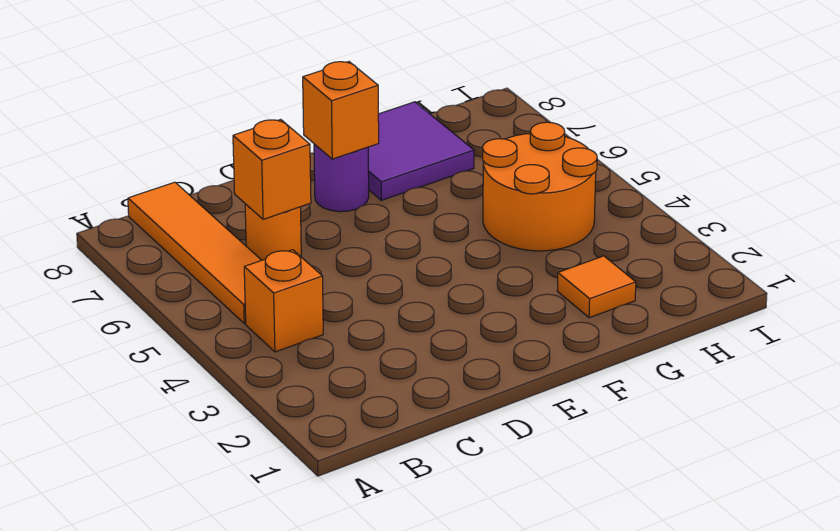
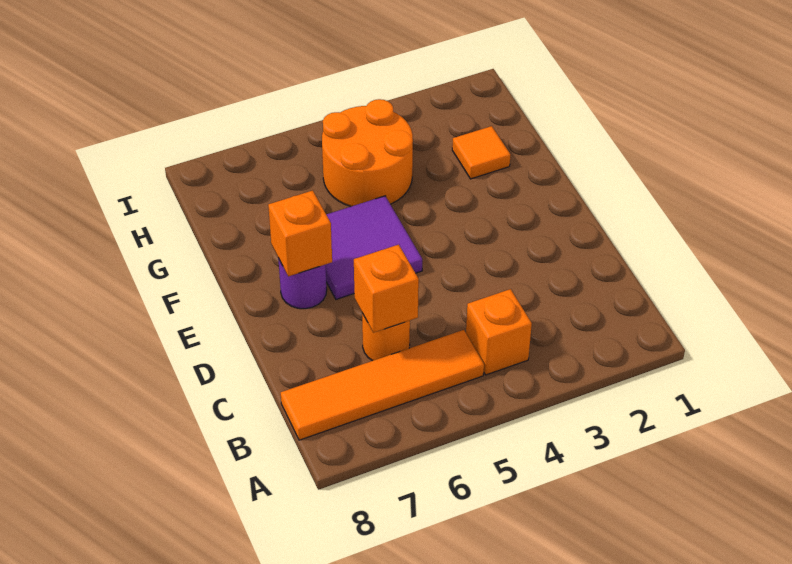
purple tile F7:G8 level 1 -> purple tile E5:F6 level 1

